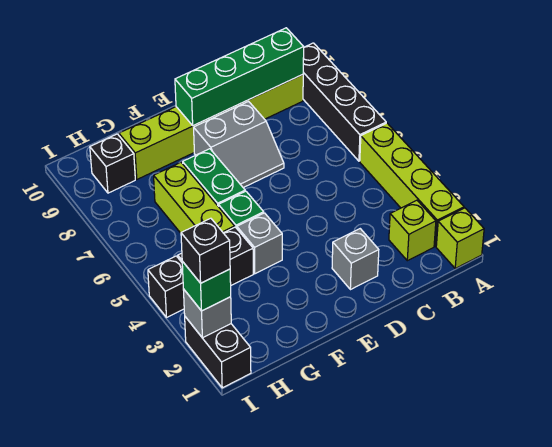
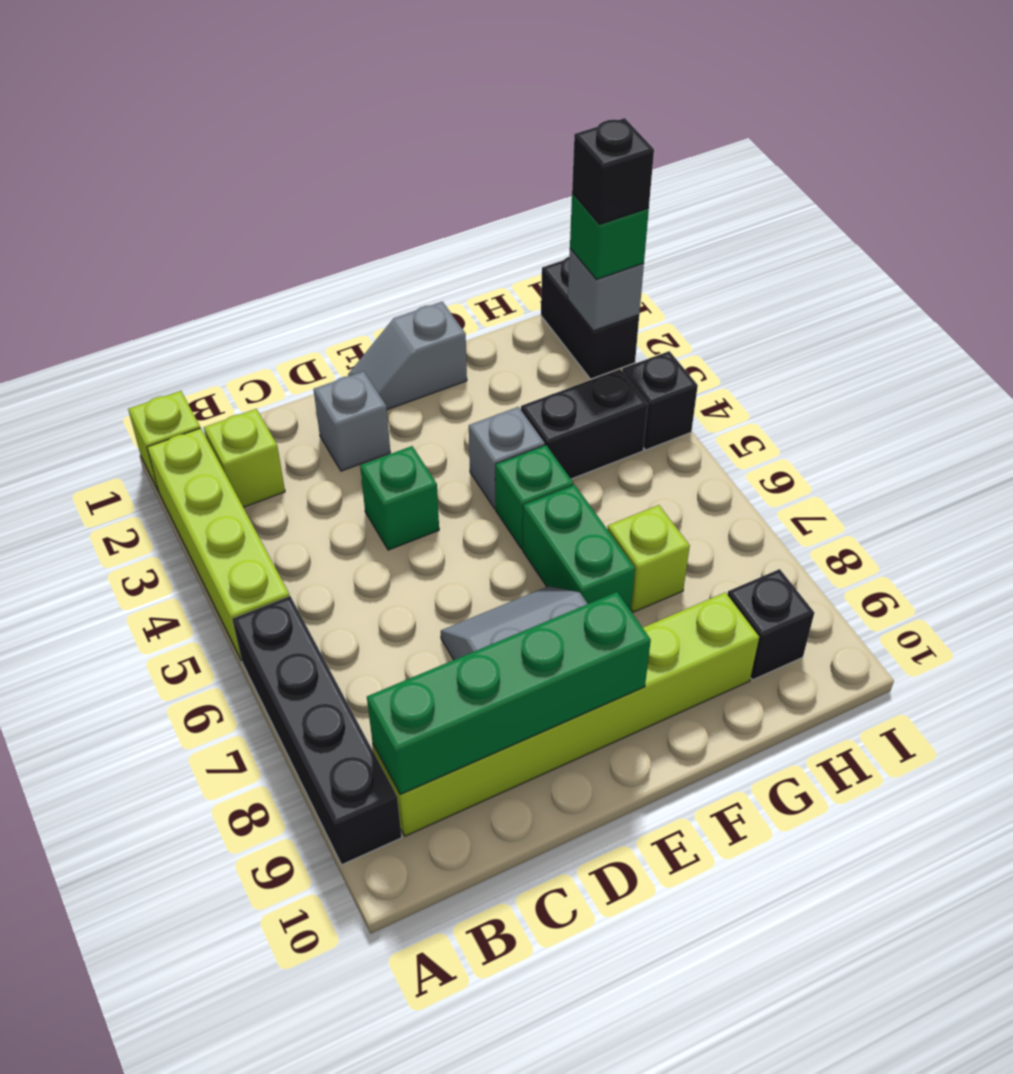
none -> green brick D4 level 1
none -> grey slope E1:F1 level 1 top F
lime brick G5:G7 level 1 -> lime brick G7 level 1

